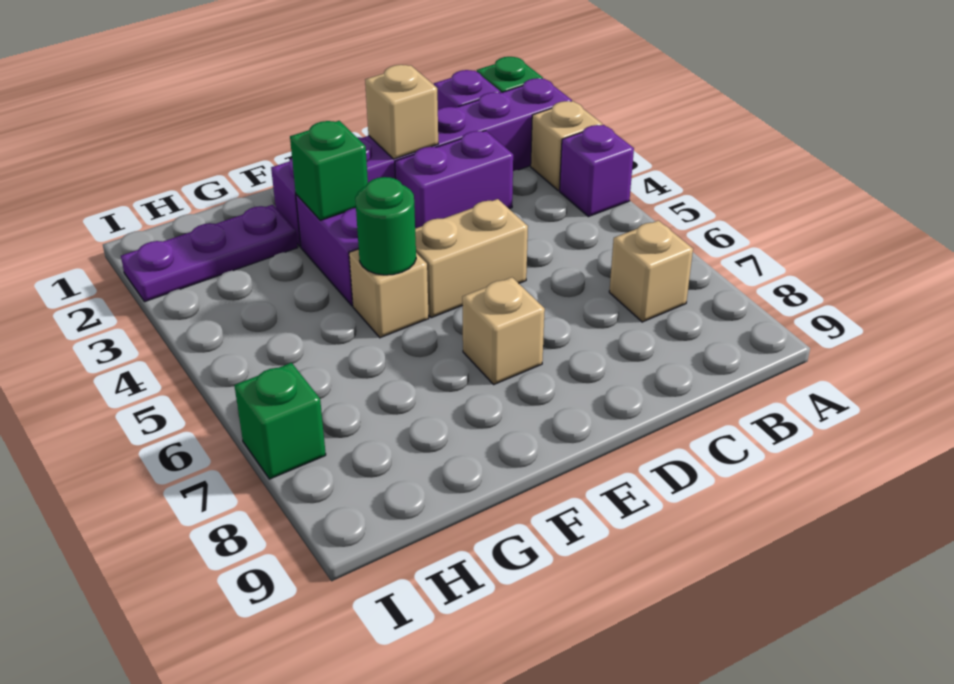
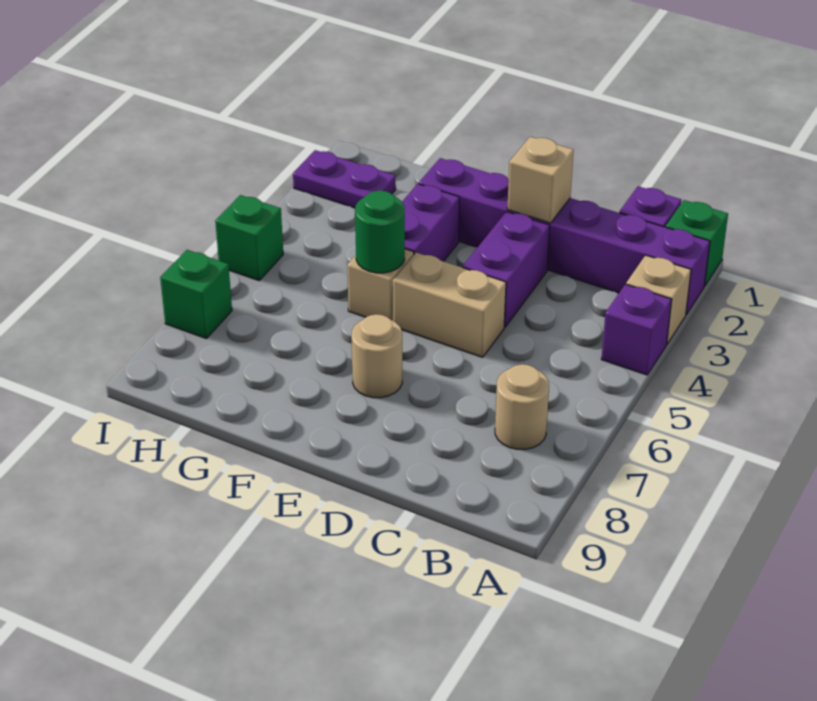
tan brick B7 level 1 -> tan round brick B7 level 1
purple brick C3:D3 level 1 -> purple brick D3:D4 level 1
tan brick E7 level 1 -> tan round brick E7 level 1
green brick F3 level 2 -> green brick I5 level 1
purple plate G2:I2 level 1 -> purple plate H2:I2 level 1

